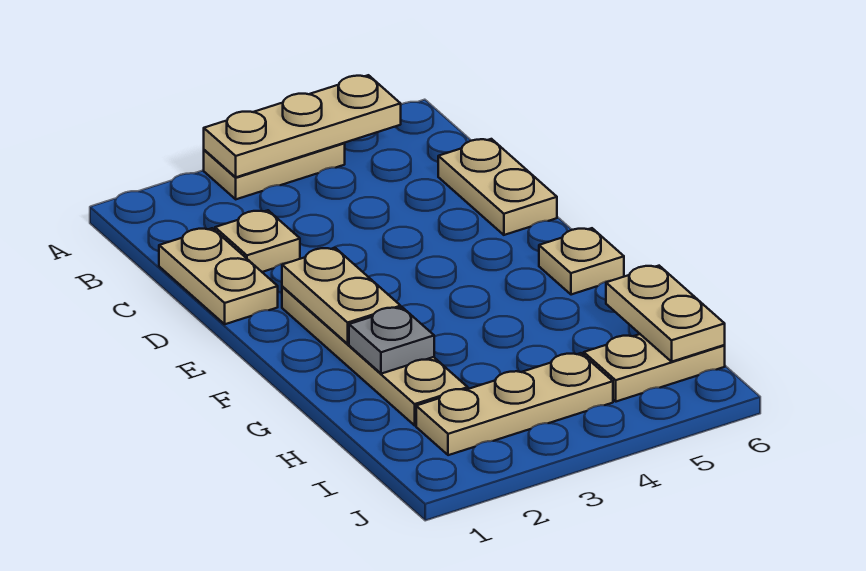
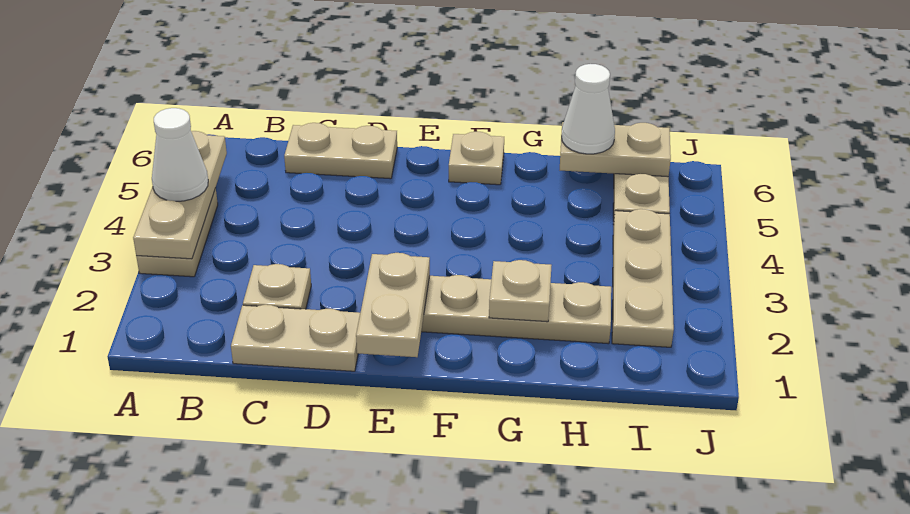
none -> white cone A4 level 3
tan plate E2:F2 level 2 -> tan plate E1:E2 level 2
grey plate G2 level 2 -> tan plate G2 level 2
none -> white cone H6 level 3

